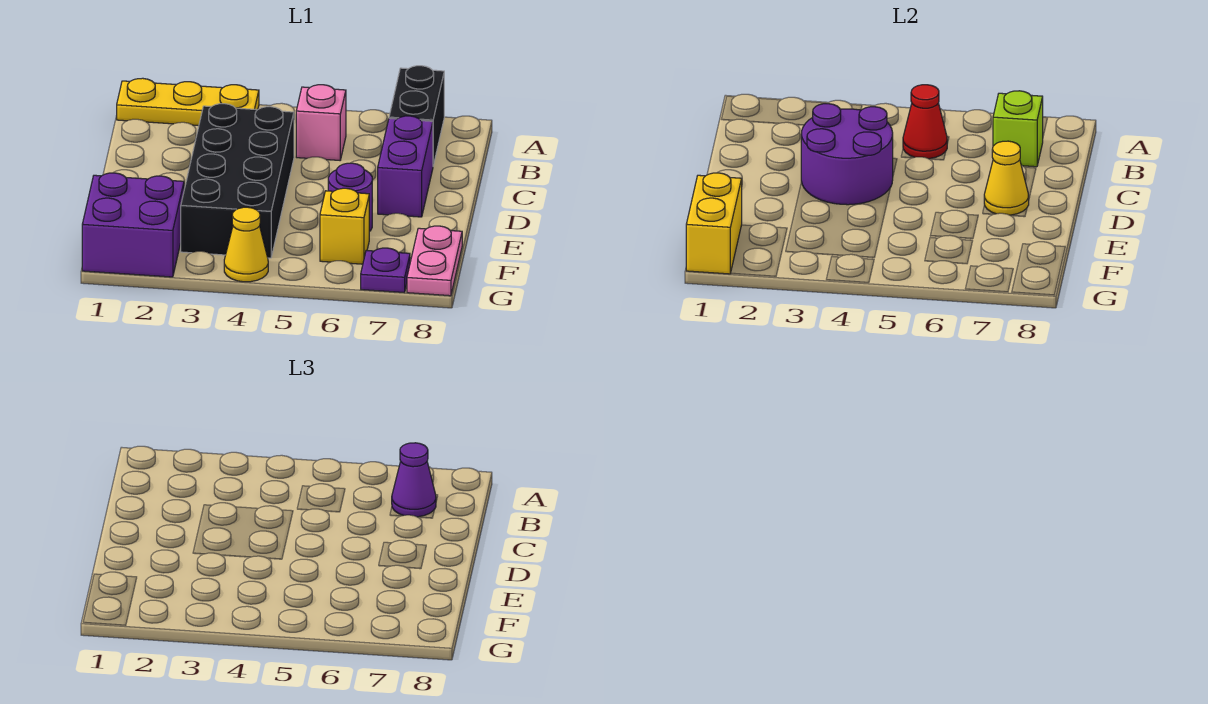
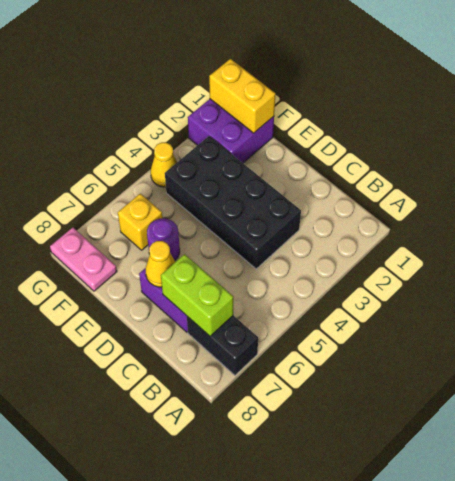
yellow plate A1:A3 level 1 -> none
pink brick B5 level 1 -> none
red cone B5 level 2 -> none
lime brick B7 level 2 -> lime brick B7:C7 level 2
purple cone B7 level 3 -> none
purple round brick C3:D4 level 2 -> none
purple plate G7 level 1 -> none

